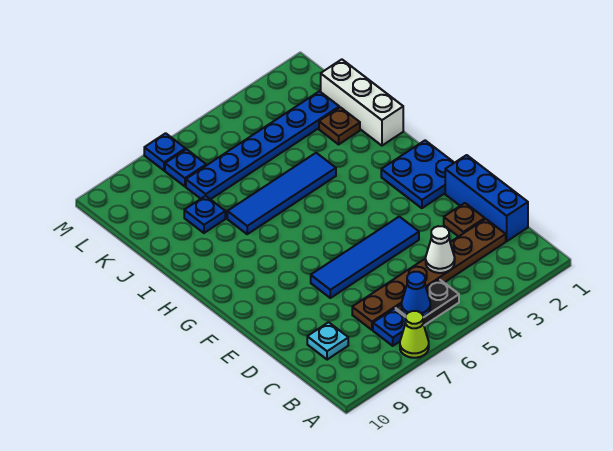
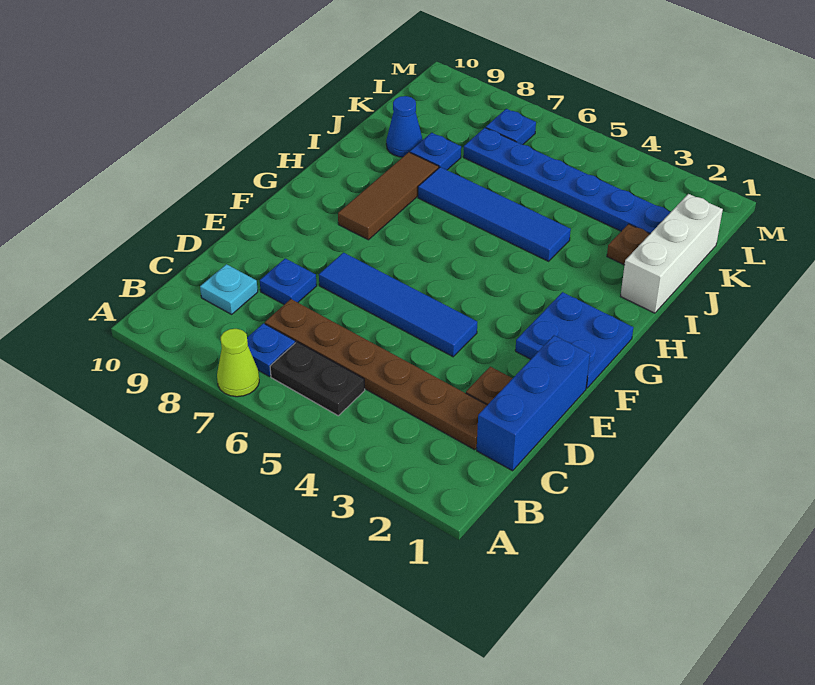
blue cone B6 level 2 -> blue cone J9 level 1
white cone C4 level 2 -> none
none -> brown tile G8:I8 level 1
blue plate M7 level 1 -> blue plate D8 level 1

